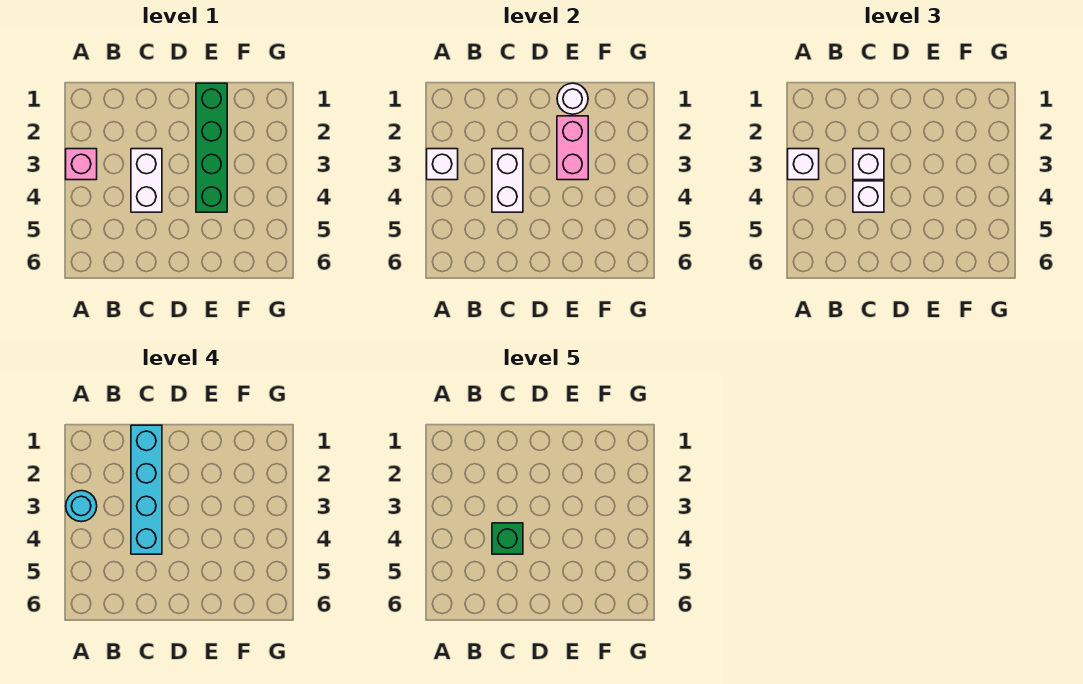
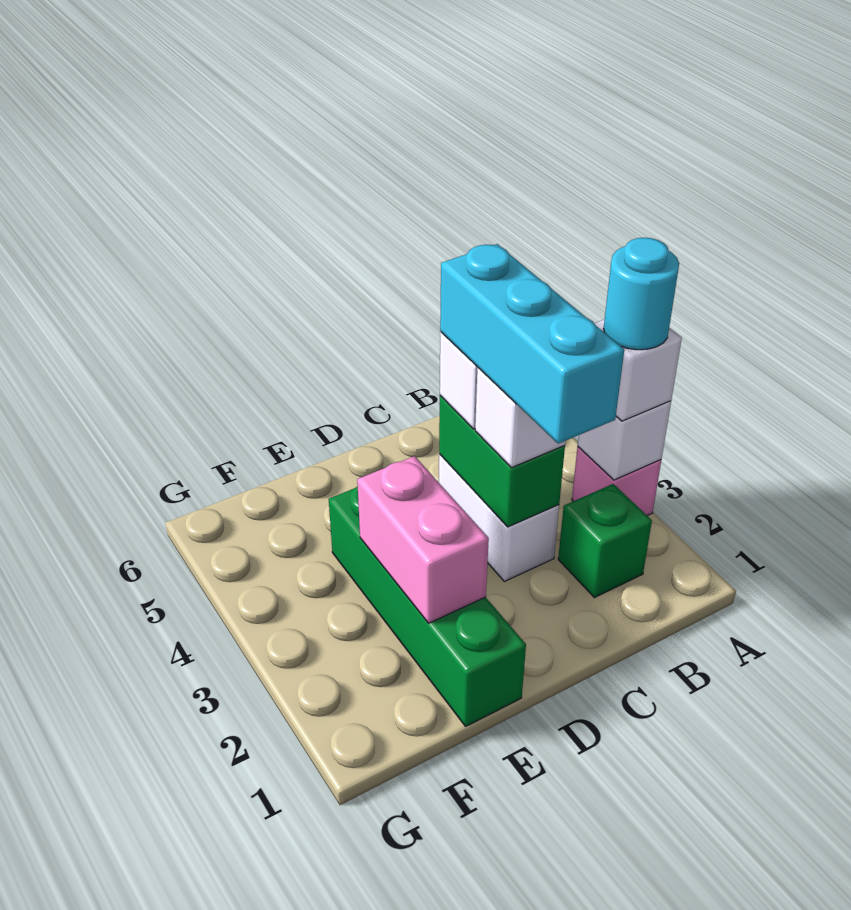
cyan brick C1:C4 level 4 -> cyan brick C2:C4 level 4
white brick C3:C4 level 2 -> green brick C3:C4 level 2
green brick C4 level 5 -> green brick B2 level 1
white round brick E1 level 2 -> none

